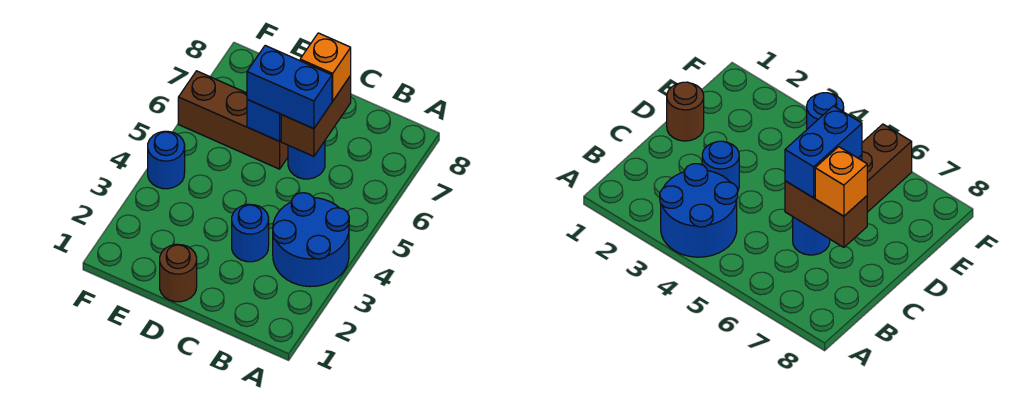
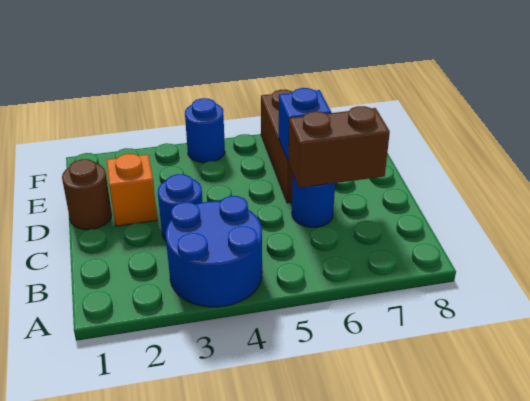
blue brick C6:D6 level 3 -> none
orange brick C7 level 3 -> orange brick D2 level 1

